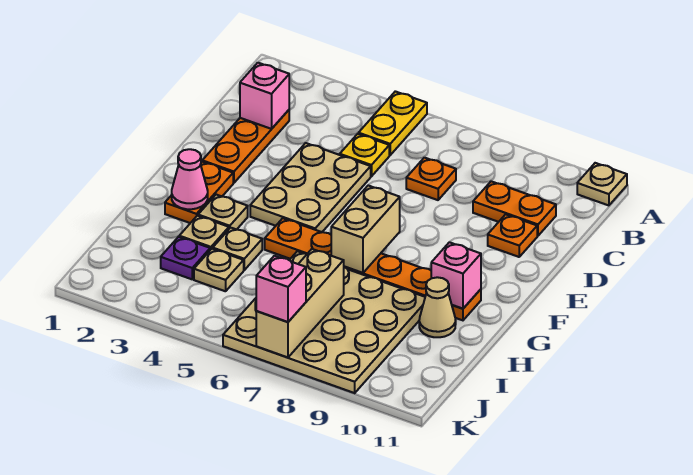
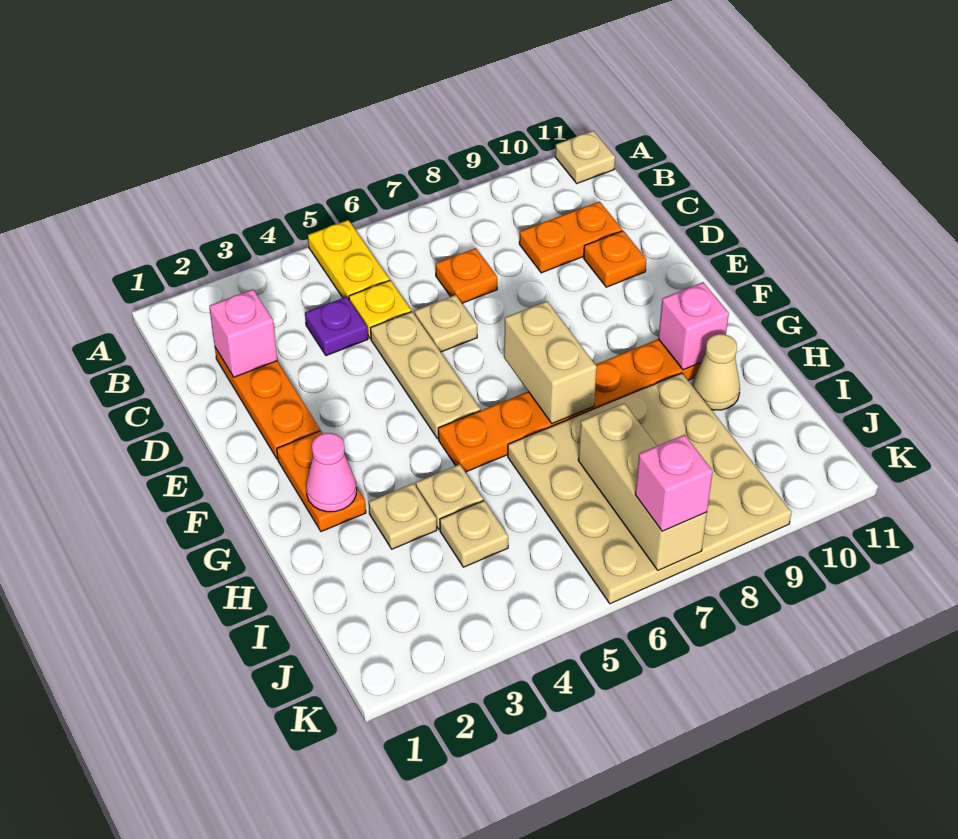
tan plate D4:F5 level 1 -> tan plate D5:F5 level 1
tan plate G3 level 1 -> tan plate D6 level 1
purple plate I3 level 1 -> purple plate C4 level 1

